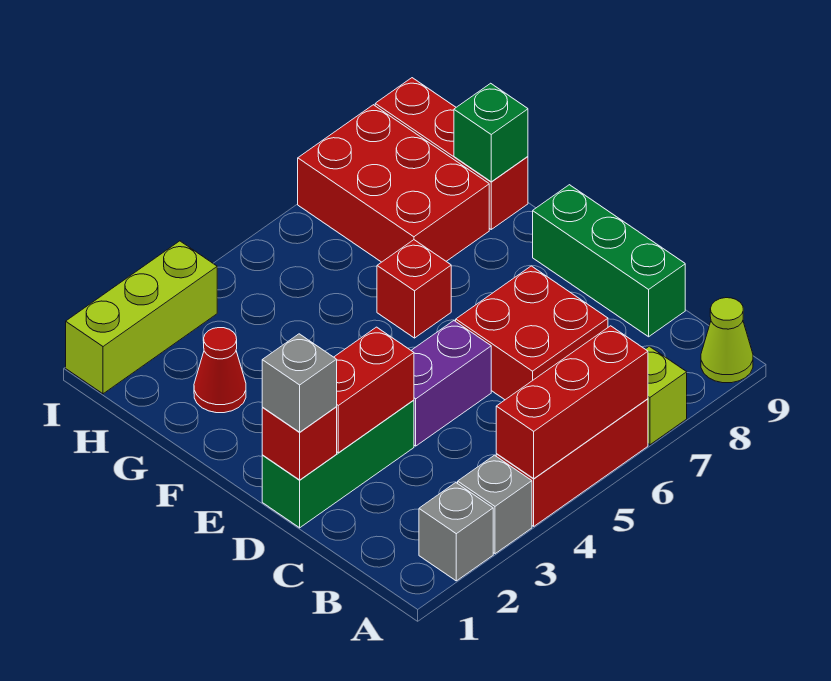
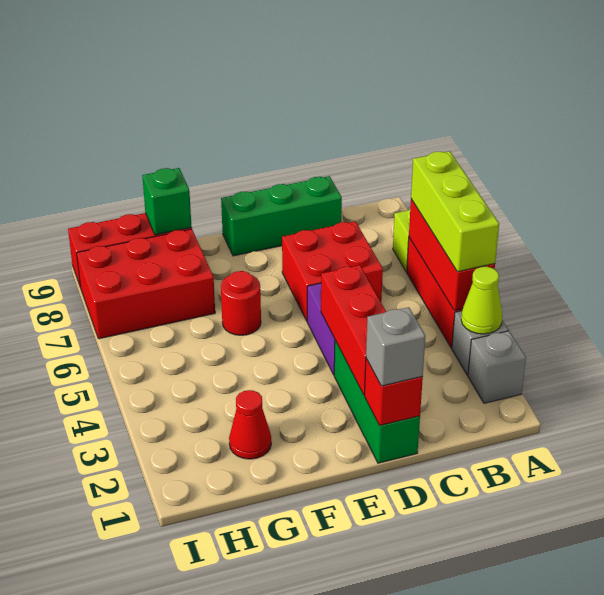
lime cone A9 level 1 -> lime cone A3 level 2
red brick D2:D3 level 2 -> red brick D2:D4 level 2
red brick F6 level 1 -> red round brick F6 level 1
lime brick I1:I3 level 1 -> lime brick A4:A6 level 3

